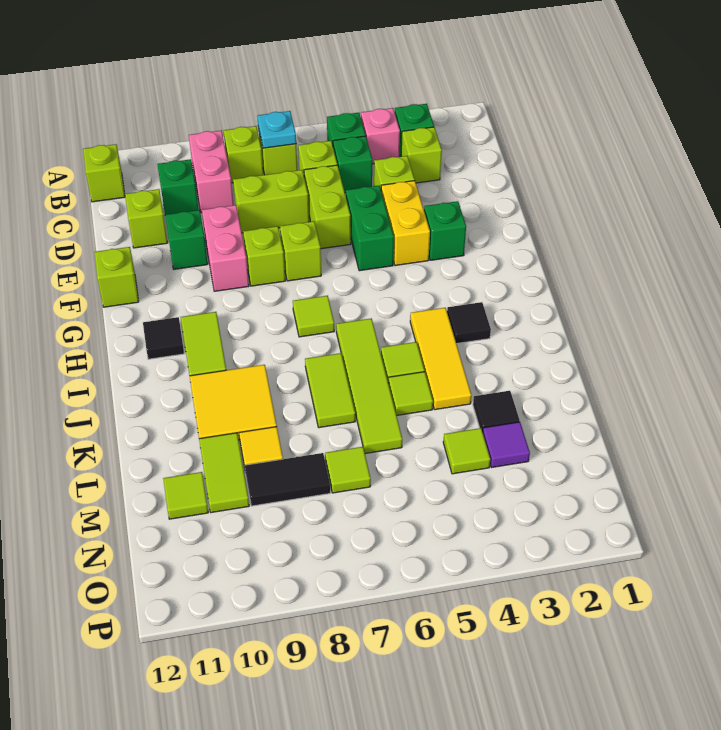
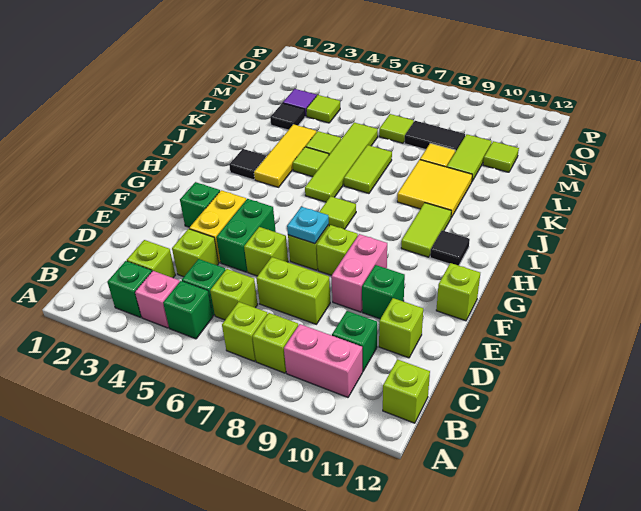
cyan plate B7 level 2 -> cyan plate F7 level 2
pink brick B9:C9 level 1 -> pink brick B9:B10 level 1
lime brick D6:E6 level 1 -> lime brick E6 level 1

